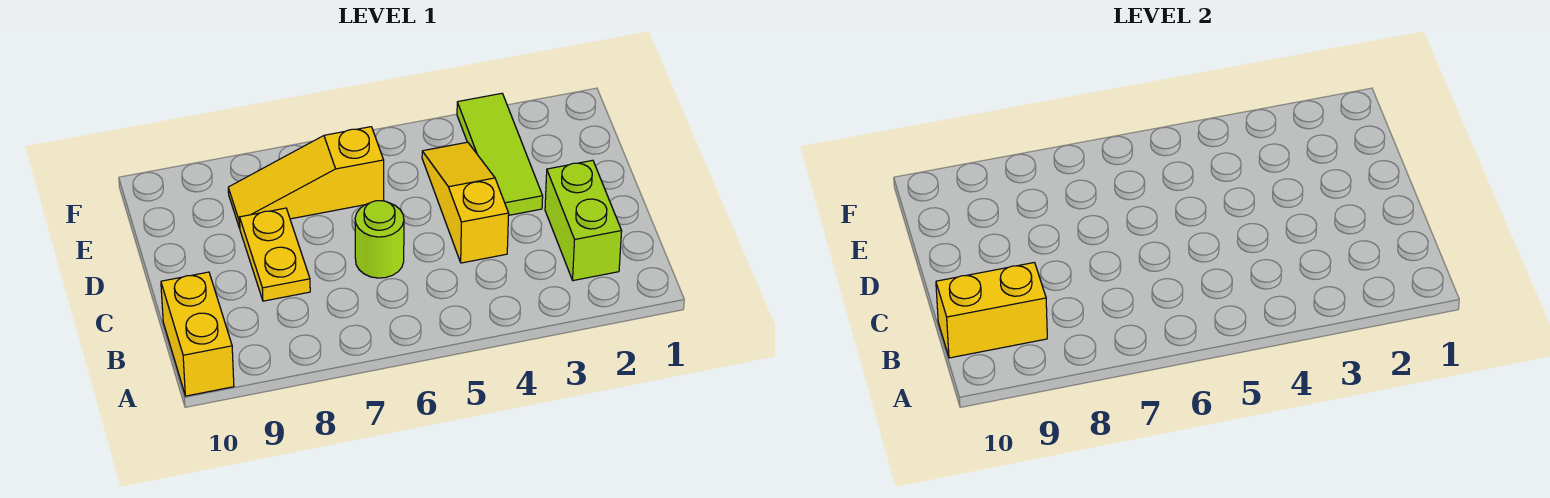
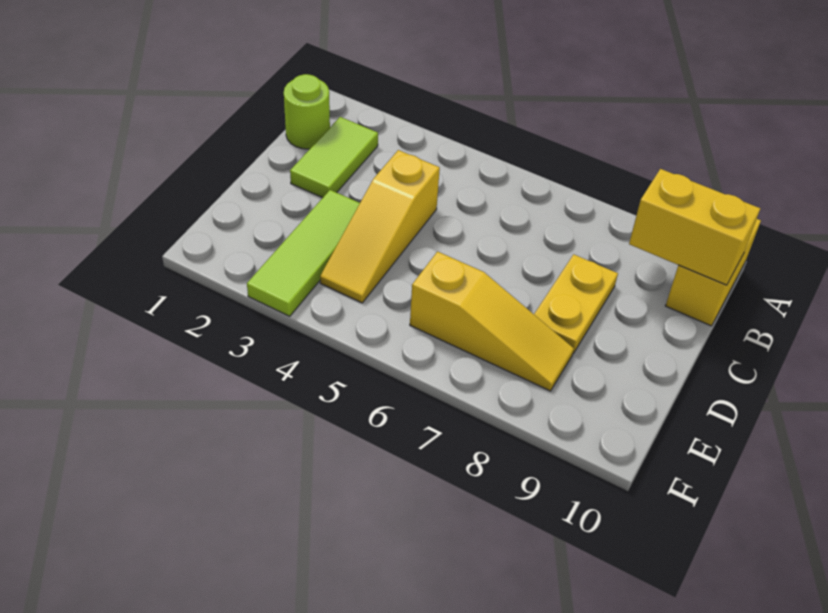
lime brick B2:C2 level 1 -> lime tile B2:C2 level 1
lime round brick C6 level 1 -> lime round brick B1 level 1

